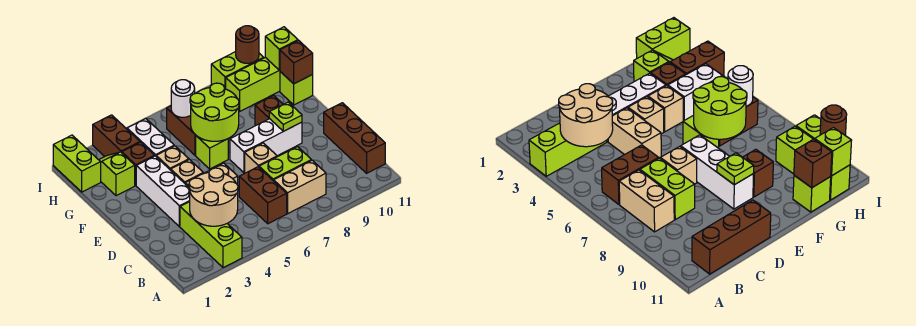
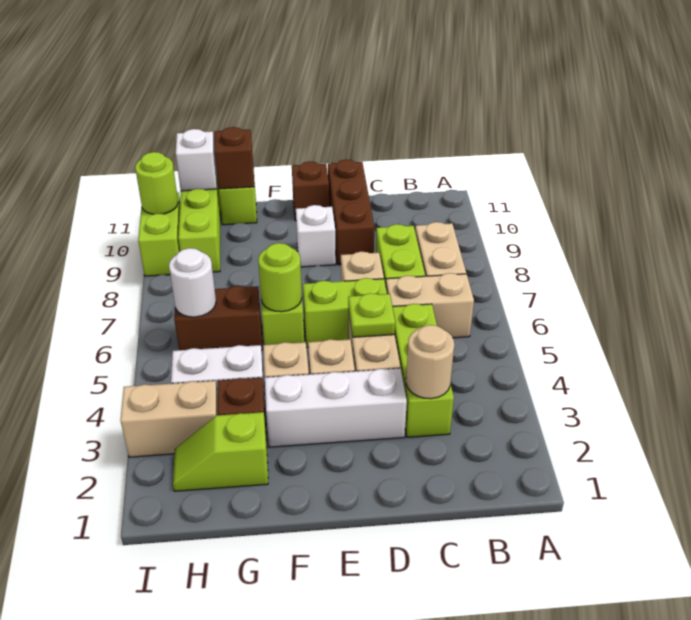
lime brick A3:C3 level 1 -> lime brick C3:C5 level 1
tan round brick B3:C4 level 2 -> tan round brick C3 level 2
brown brick B6:C6 level 1 -> tan brick B6:C6 level 1
brown brick B11:D11 level 1 -> brown brick D9:D11 level 1
white brick E7:E9 level 1 -> white brick E9 level 1
lime plate E9 level 2 -> lime plate D5 level 2
lime round brick F6:G7 level 2 -> lime round brick F6 level 2
brown brick F9 level 1 -> brown brick E11 level 1
lime brick H1:I1 level 1 -> lime brick D6:E6 level 1
brown brick H3:I3 level 1 -> tan brick H3:I3 level 1
lime brick H11 level 2 -> white brick H11 level 2
brown round brick I10 level 2 -> lime round brick I10 level 2

